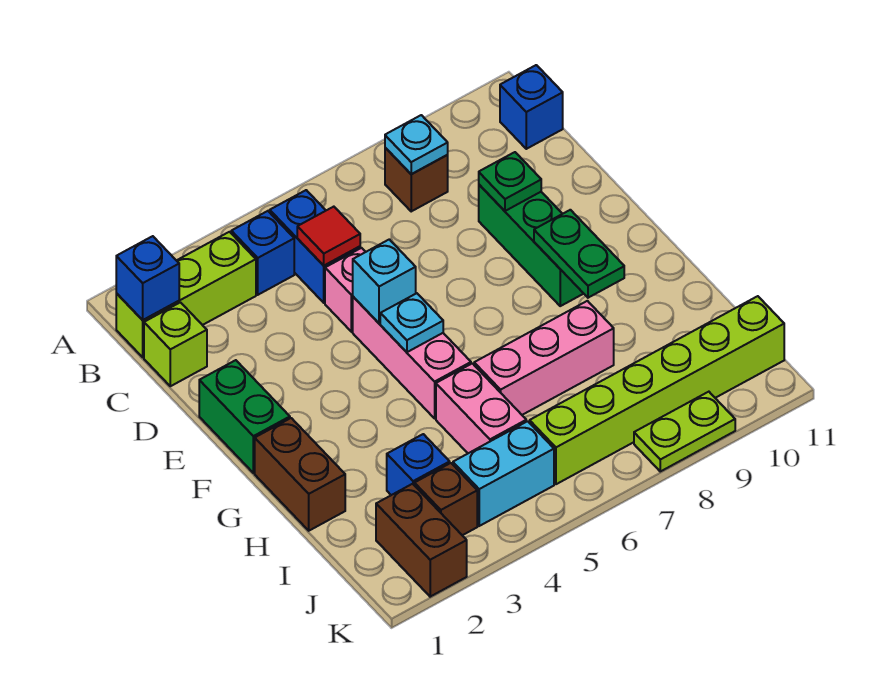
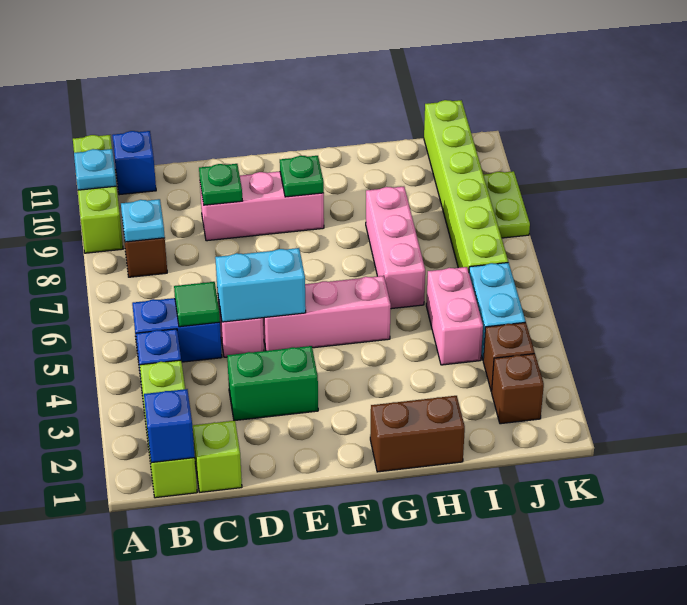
none -> lime brick A9:A11 level 1
red tile C5 level 2 -> green tile C5 level 2
green brick D9:F9 level 1 -> pink brick D9:F9 level 1
green brick E1:F1 level 1 -> green brick D3:E3 level 1
cyan brick E5 level 2 -> cyan brick D5:E5 level 2
cyan plate F5 level 2 -> cyan plate A10 level 2
green plate F9:G9 level 2 -> green plate F9 level 2
pink brick H5:I5 level 1 -> pink brick I4:I5 level 1
blue brick I3 level 1 -> none
brown brick J2:K2 level 1 -> brown brick J2 level 1

